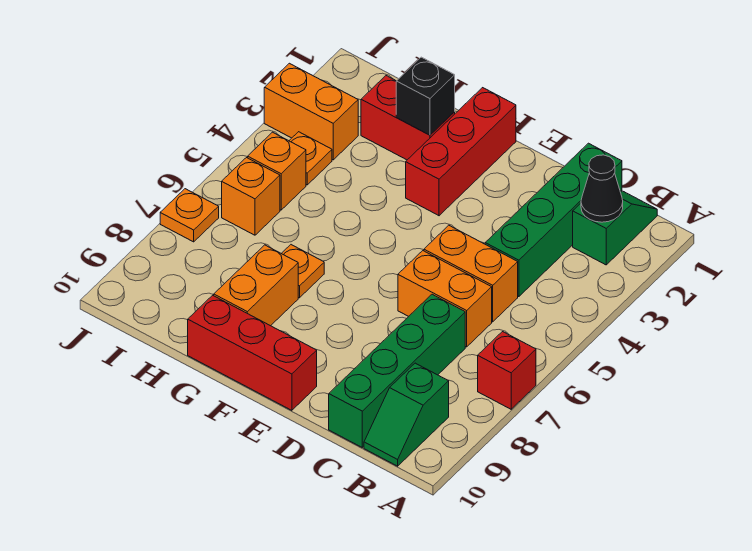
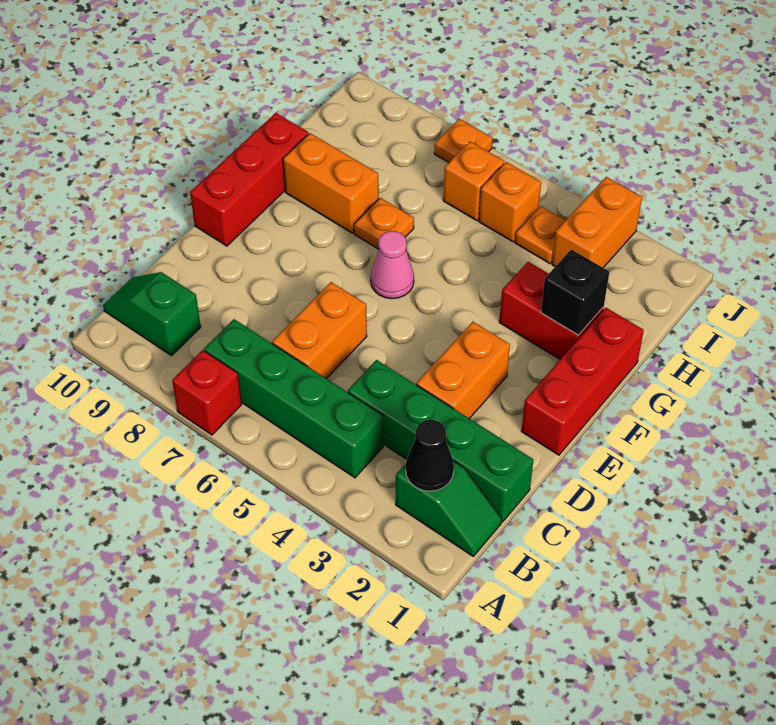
orange brick C5:D5 level 1 -> orange brick D3:E3 level 1
green brick C7:C10 level 1 -> green brick B4:B7 level 1
red brick F1:F3 level 1 -> red brick E1:G1 level 1
none -> pink cone F6 level 1
red brick G2:H2 level 1 -> red brick G2:G3 level 1

